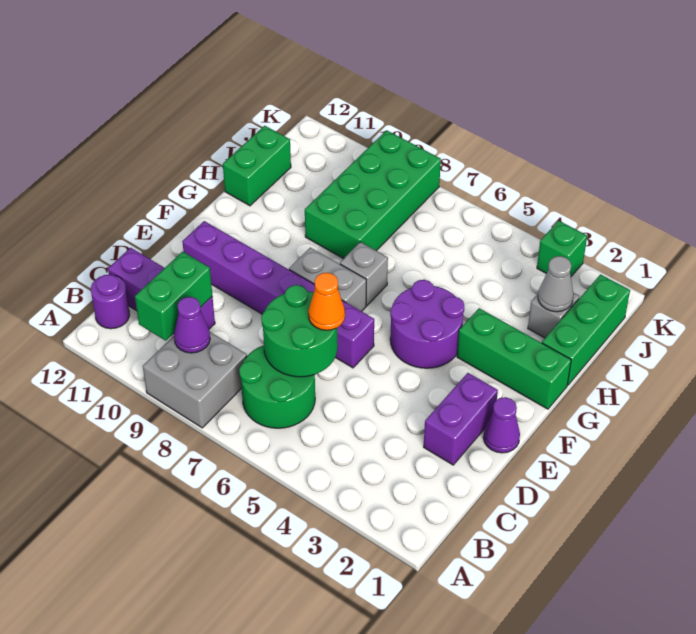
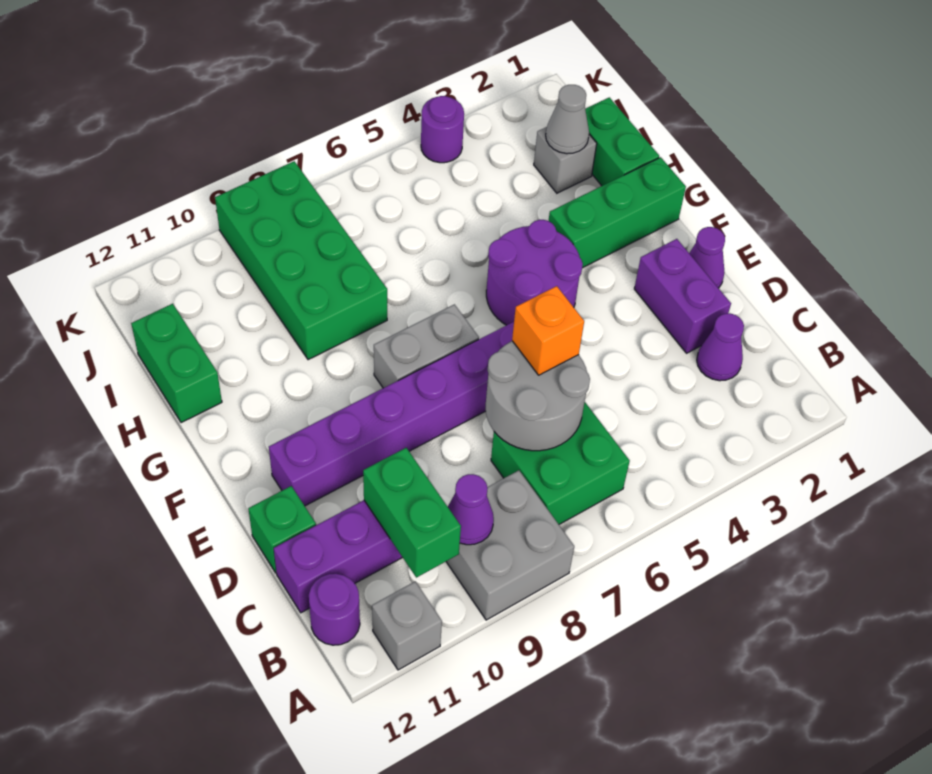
green round brick B6:C7 level 1 -> green brick B6:C7 level 1
none -> purple cone C2 level 1
green round brick C6:D7 level 2 -> grey round brick C6:D7 level 2
orange cone D6 level 3 -> orange brick D6 level 3
grey brick G7 level 1 -> grey brick A11 level 1
green brick H1:J1 level 1 -> green brick H1:I1 level 1
green brick K3 level 1 -> green brick D12 level 1
none -> purple round brick K4 level 1

